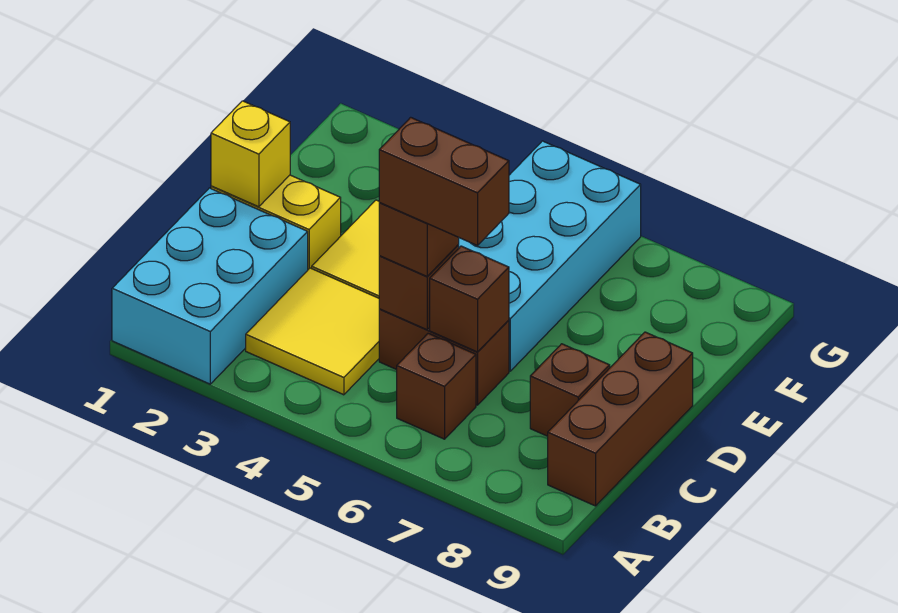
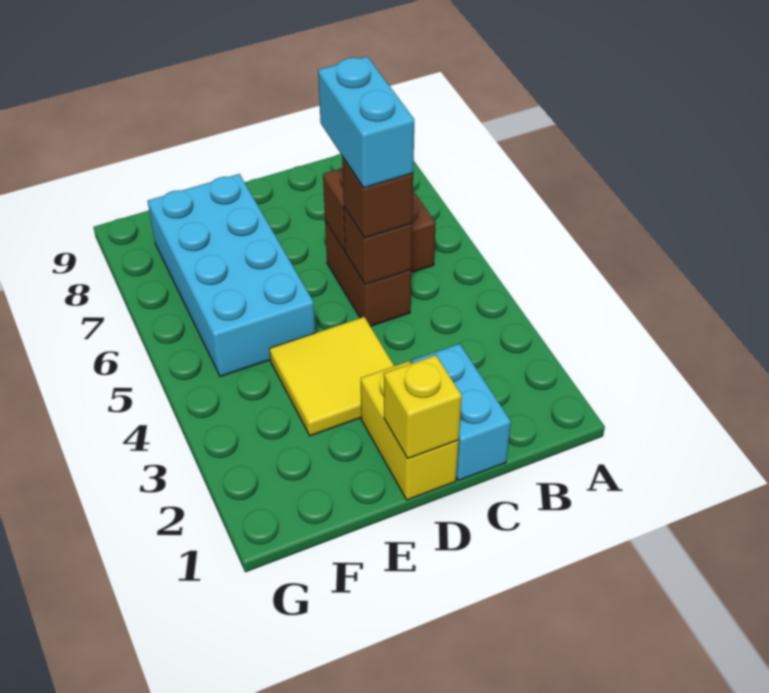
cyan brick A1:C2 level 1 -> cyan brick C1:C2 level 1
yellow tile B3:C4 level 1 -> none
brown brick B9:D9 level 1 -> none
brown brick C5:C6 level 4 -> cyan brick C5:C6 level 4
brown brick C8 level 1 -> none
cyan brick D5:G6 level 1 -> cyan brick E5:F8 level 1

